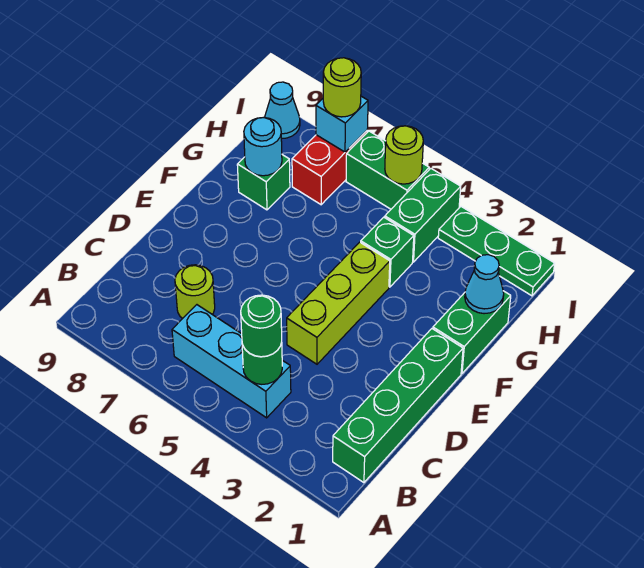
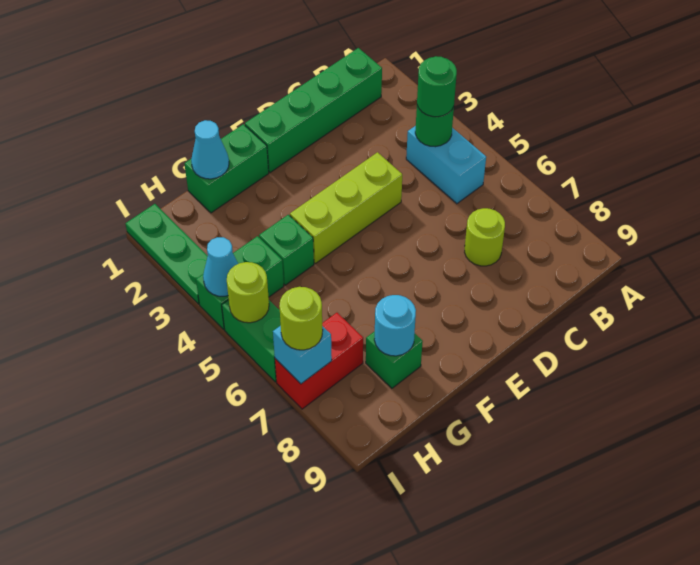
cyan brick B4:B6 level 1 -> cyan brick B4:B5 level 1
cyan cone I9 level 1 -> cyan cone I4 level 2

